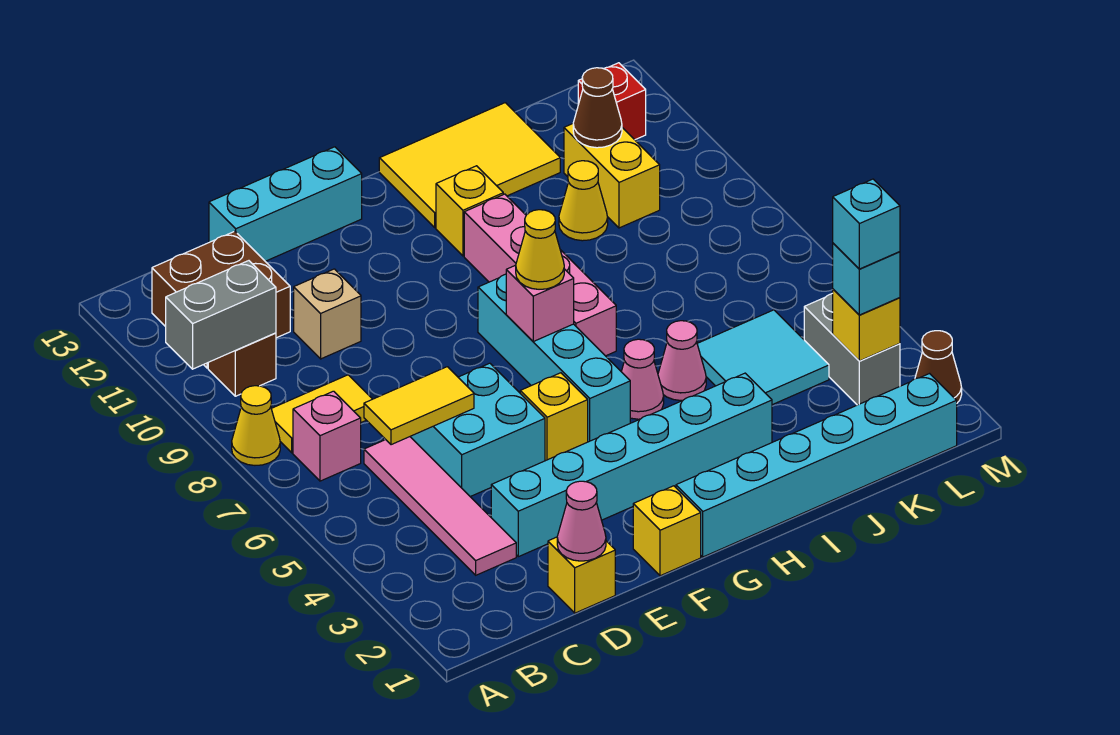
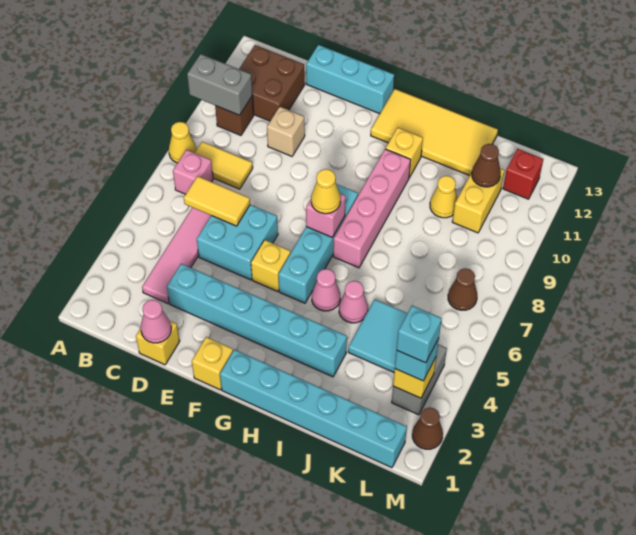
yellow tile H12:J13 level 1 -> yellow tile G12:J13 level 1
none -> brown cone L7 level 1

